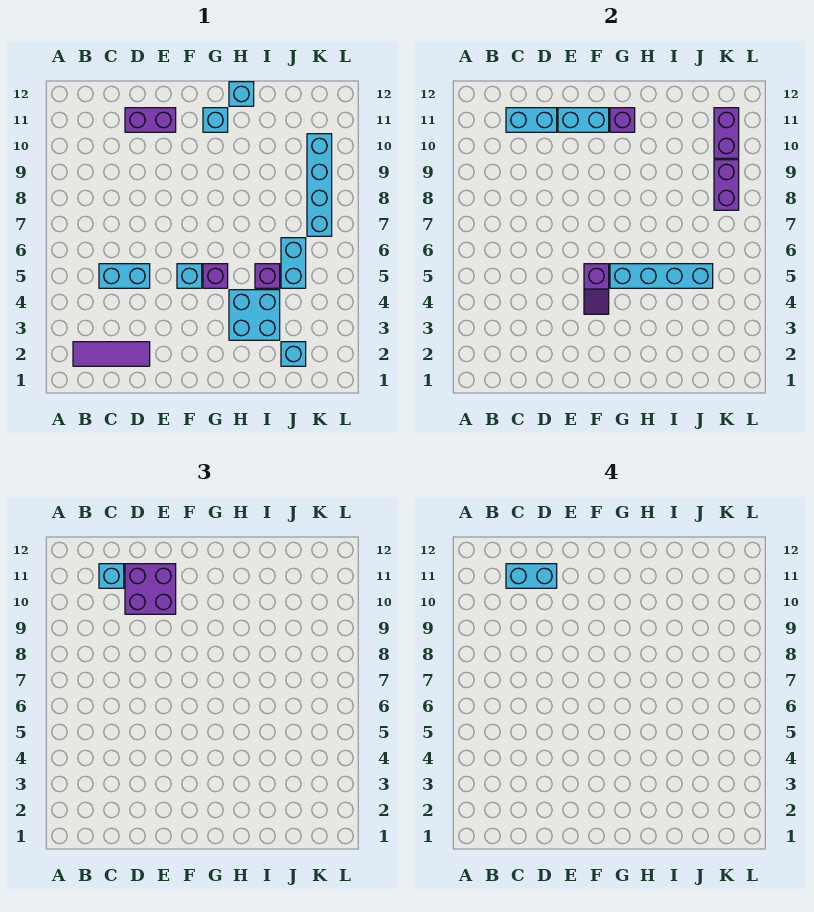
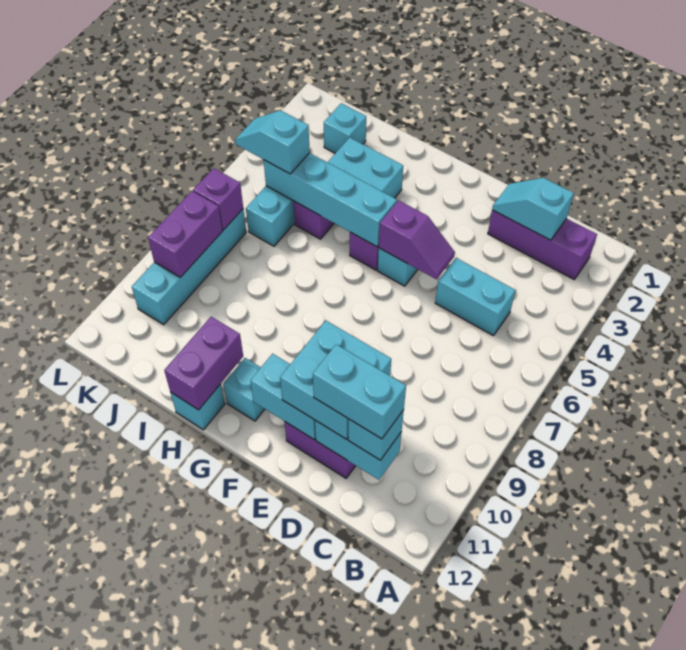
purple tile B2:D2 level 1 -> purple brick B2:D2 level 1
none -> cyan slope C2:D2 level 2 top C
purple brick D10:E11 level 3 -> cyan brick D10:E11 level 3
purple slope F4:F5 level 2 top 5 -> purple slope E5:F5 level 2 top F
purple brick G11 level 2 -> purple brick K7 level 2
none -> cyan slope J5:K5 level 3 top J
purple brick K10:K11 level 2 -> purple brick H11:H12 level 2

